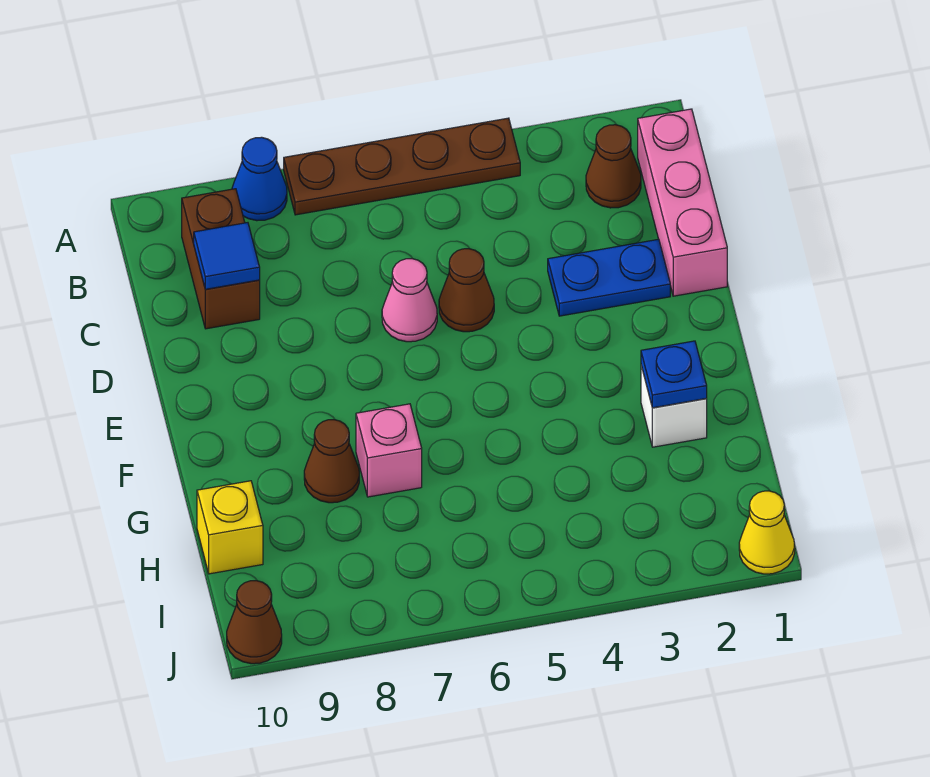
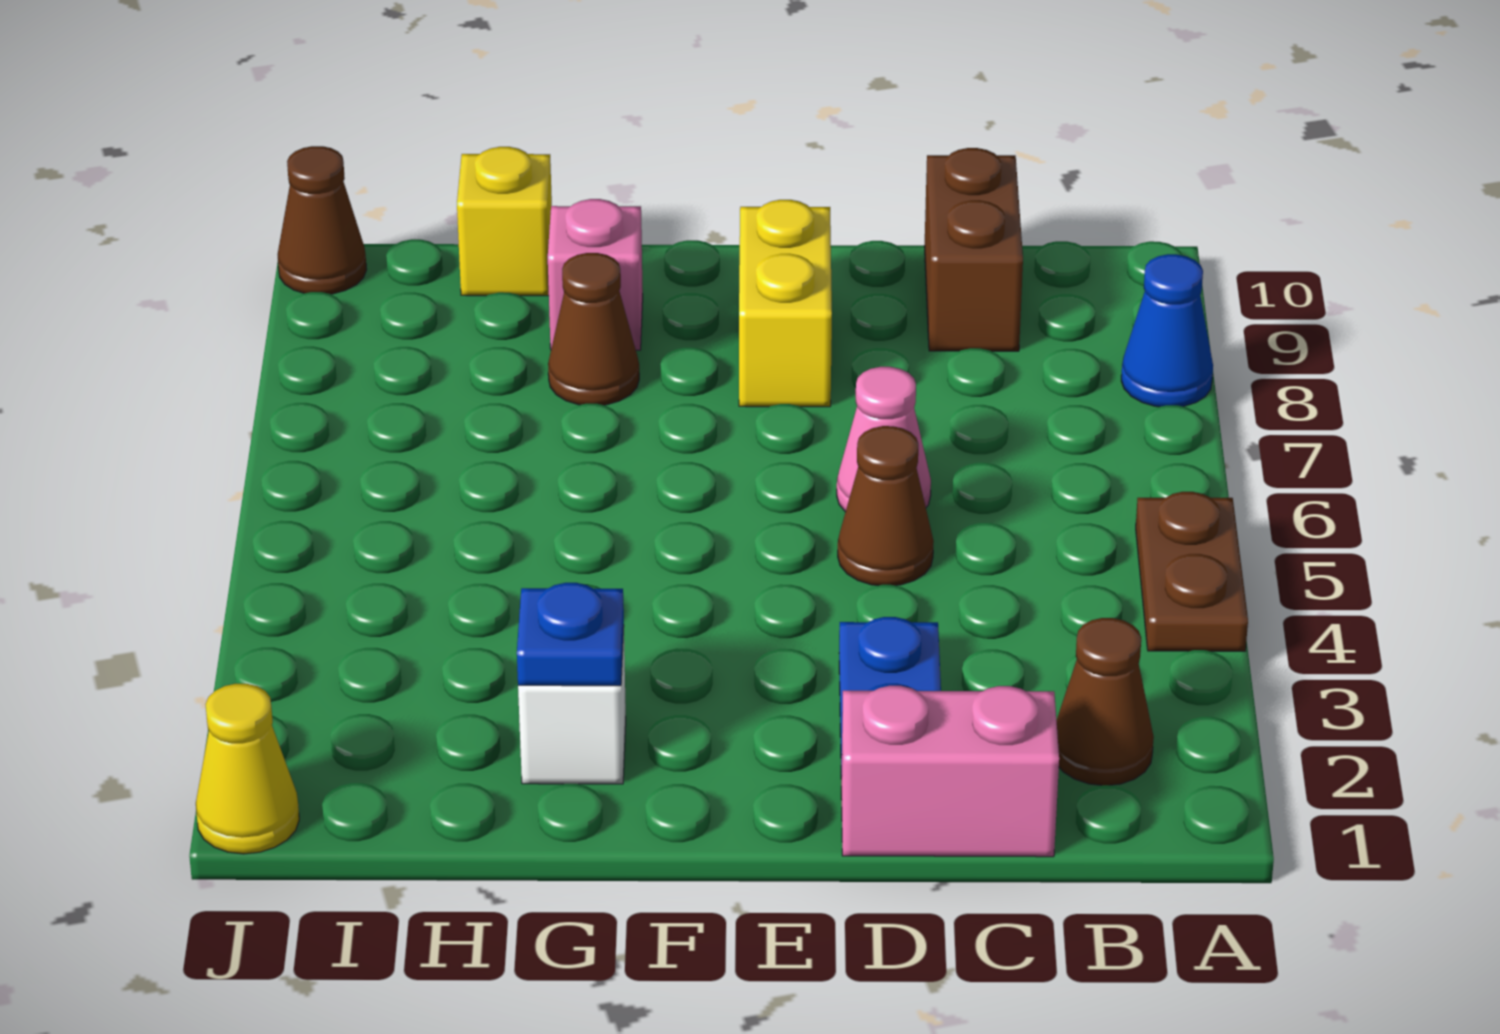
brown plate A4:A7 level 1 -> brown plate A4:A5 level 1
pink brick B1:D1 level 1 -> pink brick C1:D1 level 1
brown brick B9:C9 level 1 -> brown brick C9:C10 level 1
blue tile C9 level 2 -> none
none -> yellow brick E8:E9 level 1
pink brick G7 level 1 -> pink brick G9 level 1

